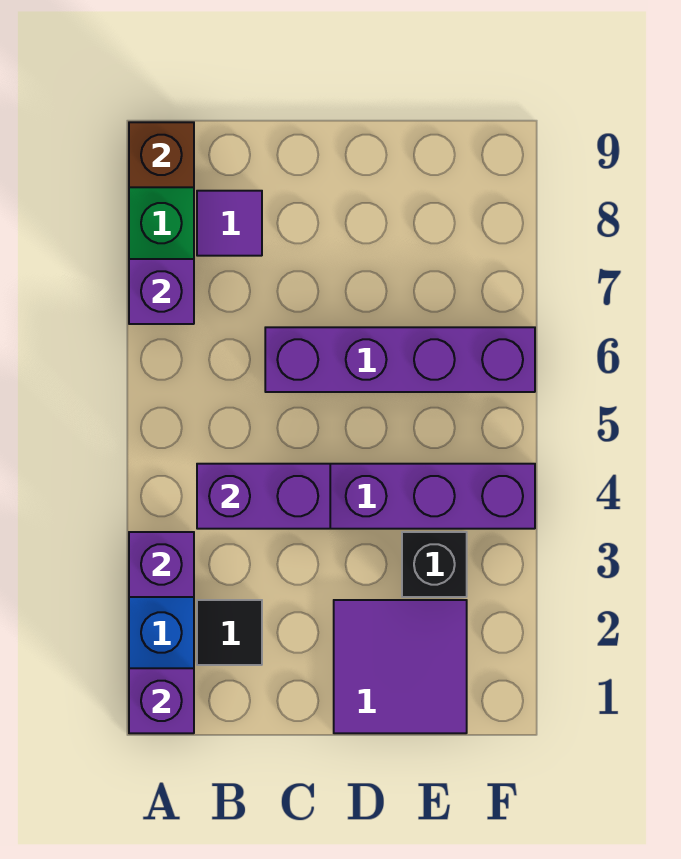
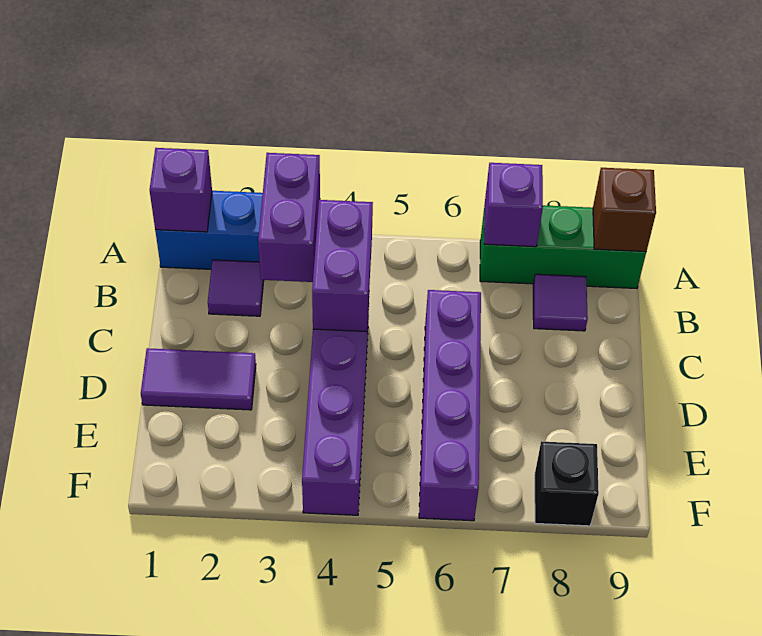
purple brick A3 level 2 -> purple brick A3:B3 level 2
black tile B2 level 1 -> purple tile B2 level 1
purple tile D1:E2 level 1 -> purple tile D1:D2 level 1
black brick E3 level 1 -> black brick F8 level 1

